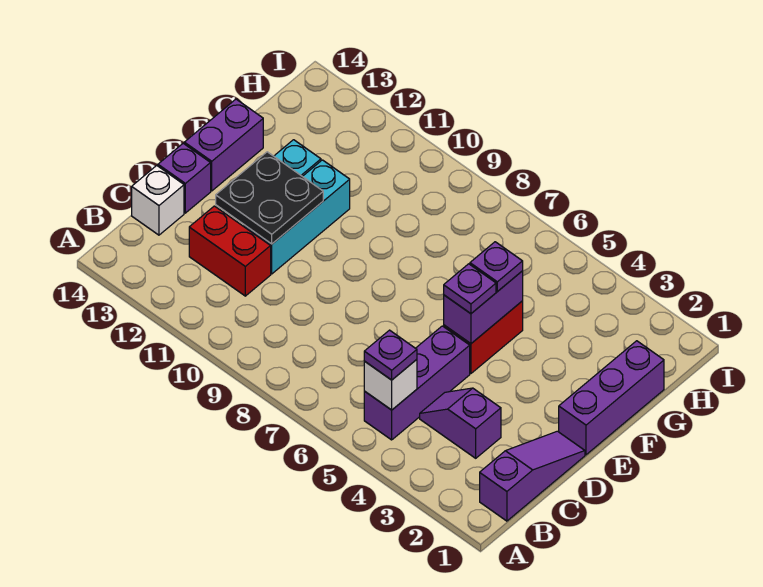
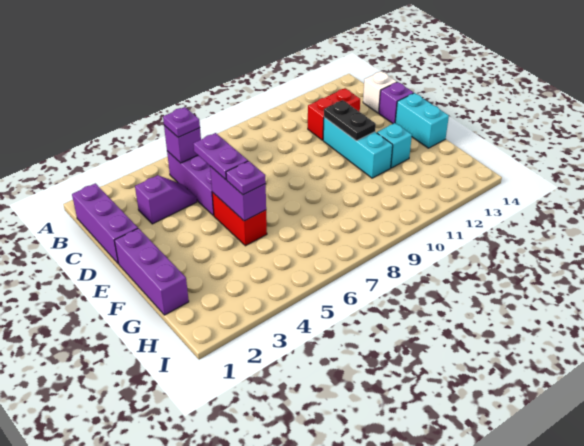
purple slope B1:D1 level 1 top B -> purple brick B1:D1 level 1
white brick B5 level 2 -> purple brick B5 level 2
black plate D11:E12 level 2 -> black plate D11:E11 level 2
purple plate E5 level 3 -> purple plate D5:E5 level 3
purple brick E14:F14 level 1 -> cyan brick E14:F14 level 1

